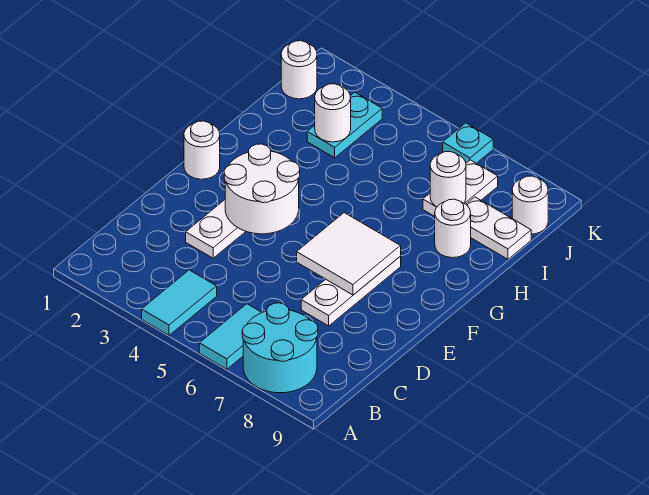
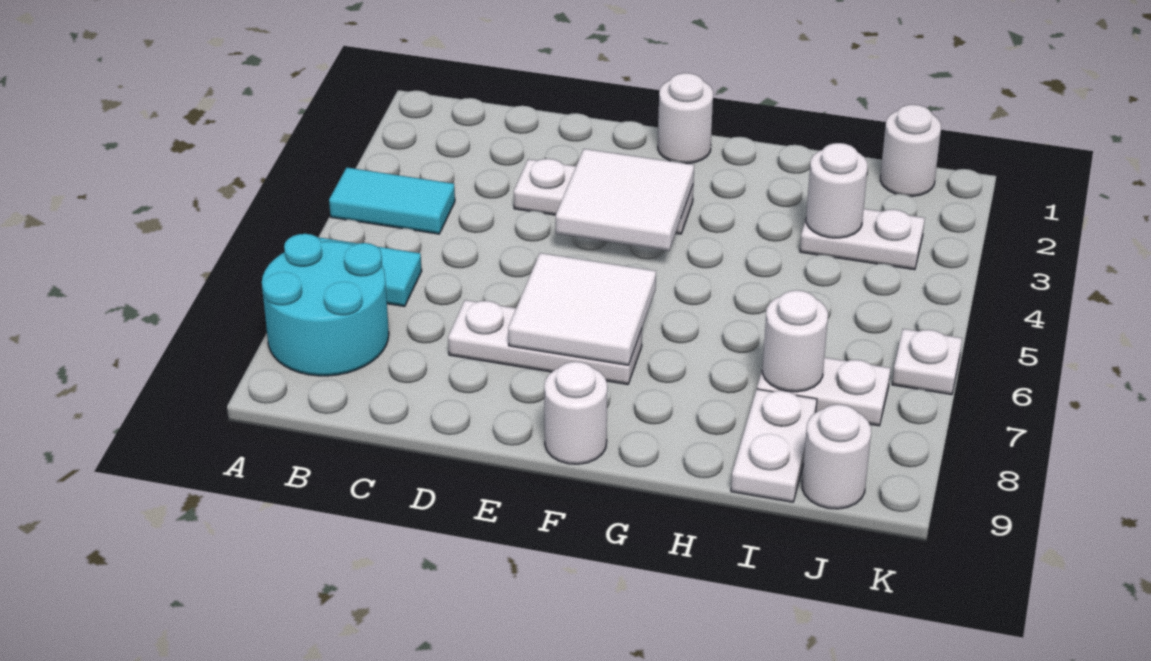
white round brick E3:F4 level 2 -> white tile E3:F4 level 2
white round brick H8 level 1 -> white round brick F9 level 1
cyan plate I3:J3 level 1 -> white plate I3:J3 level 1
cyan plate K6 level 1 -> white plate K6 level 1

